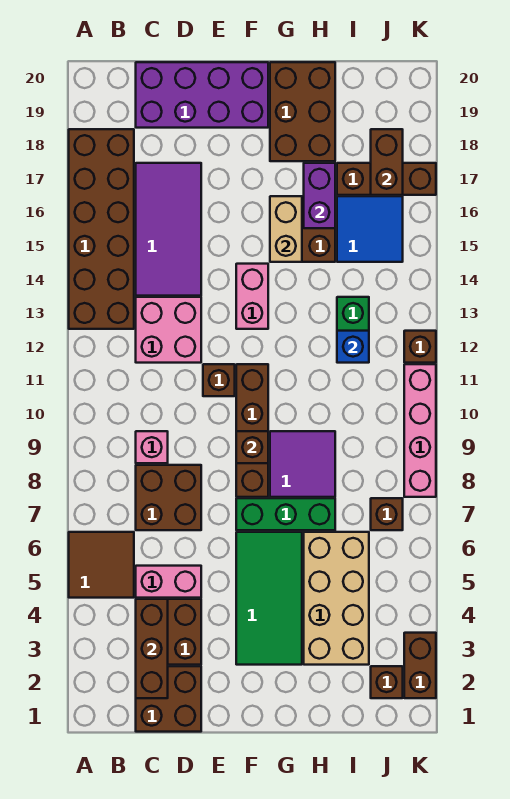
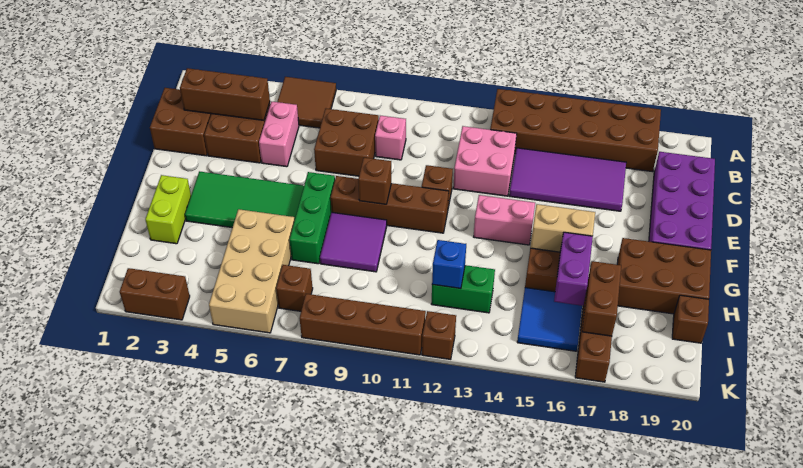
none -> lime brick G2:H2 level 1
tan brick H3:I6 level 1 -> tan brick H5:K6 level 1
purple brick H16:H17 level 2 -> purple brick H16:I16 level 2
brown brick J2 level 1 -> brown brick I20 level 1
brown brick J17:J18 level 2 -> brown brick I17:J17 level 2
pink brick K8:K11 level 1 -> brown brick K8:K11 level 1

